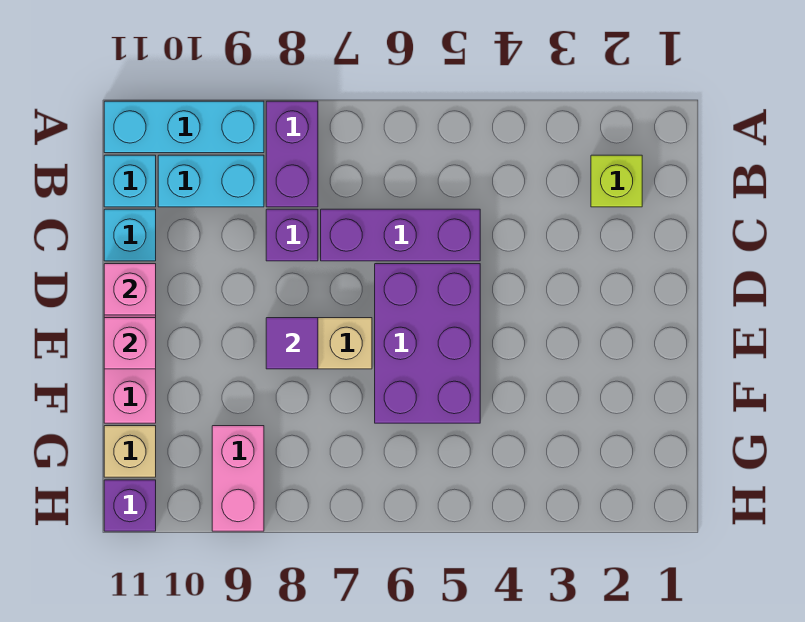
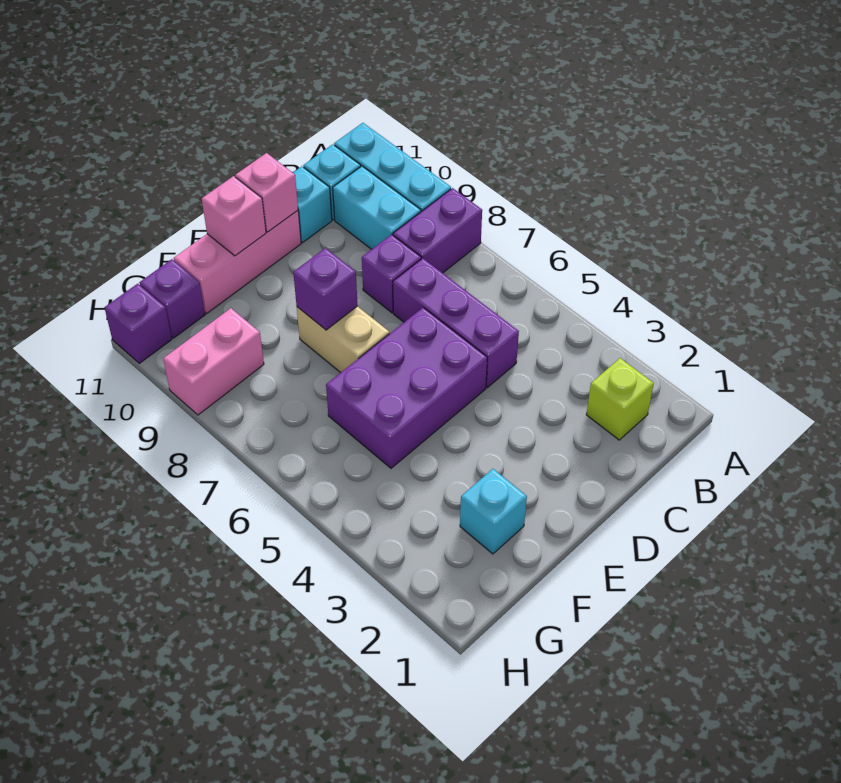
purple tile E8 level 2 -> purple brick E8 level 2
none -> cyan brick F2 level 1
tan brick G11 level 1 -> purple brick G11 level 1

